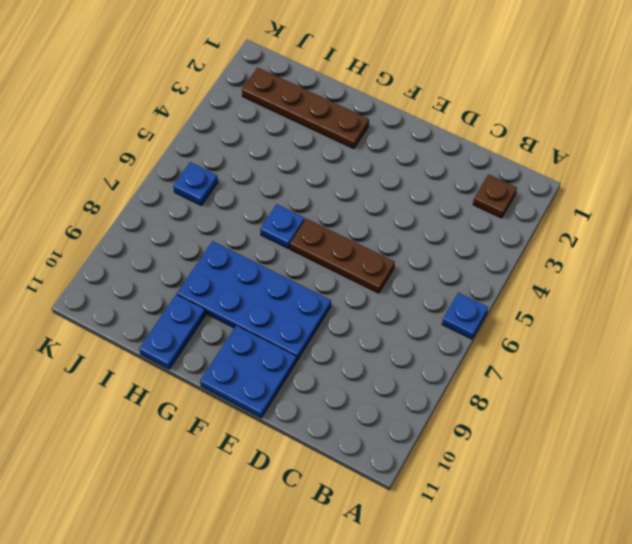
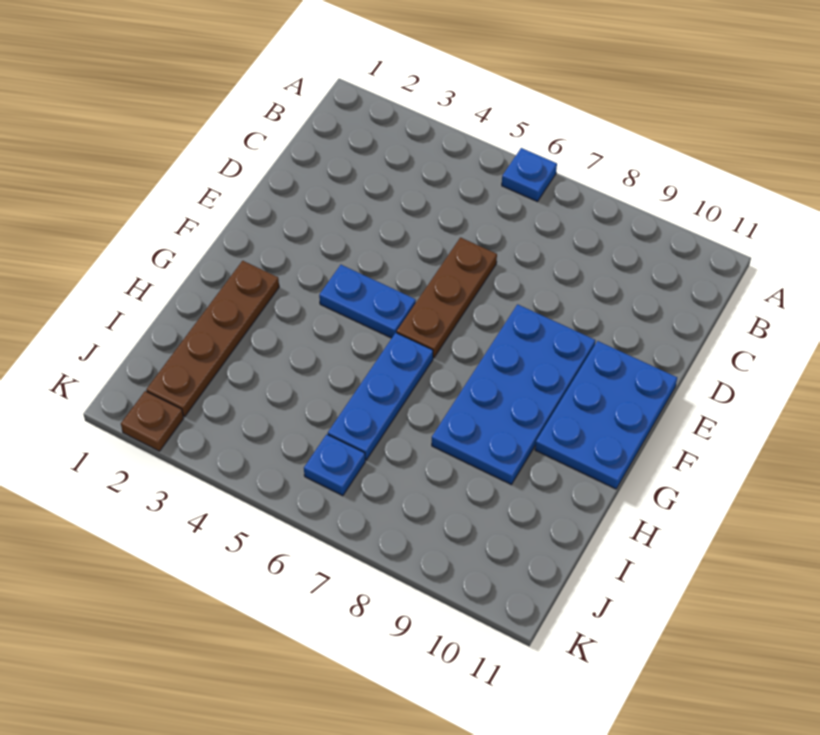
brown plate B2 level 1 -> brown plate K2 level 1
blue plate E10:F11 level 1 -> blue plate E10:G11 level 1
blue plate G6 level 1 -> blue plate G6:I6 level 1
blue plate H10:H11 level 1 -> blue plate F4:F5 level 1

